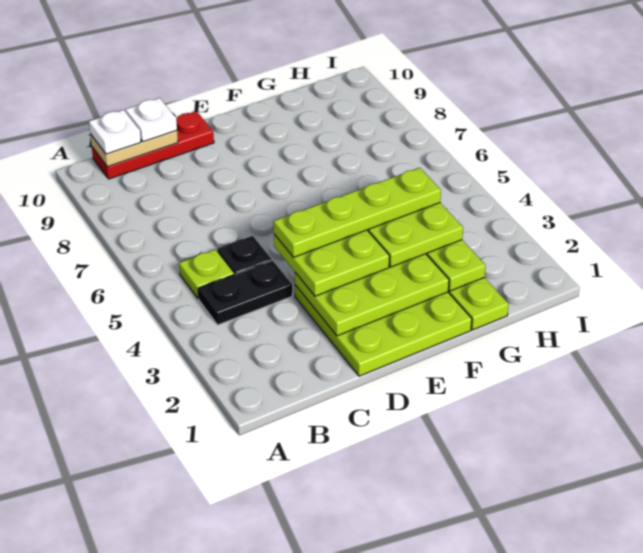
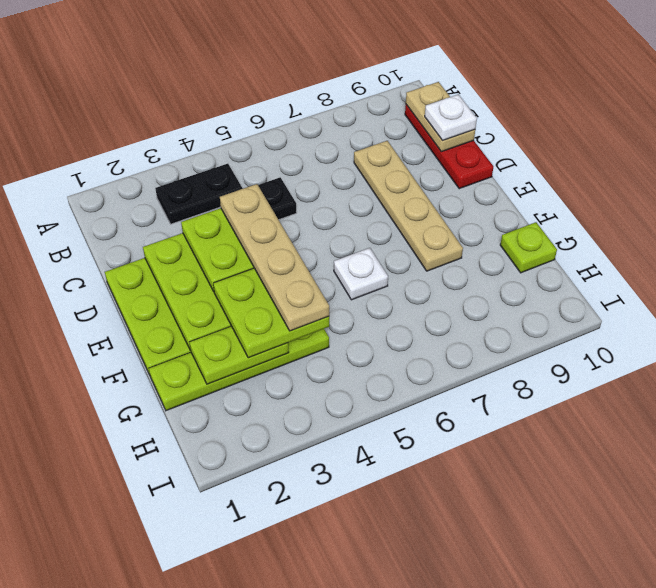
black plate B4:C4 level 1 -> black plate B3:B4 level 1
lime plate B5 level 1 -> lime plate G10 level 1
white plate B10 level 3 -> white plate F6 level 1
none -> tan plate C8:F8 level 1
lime plate D4:G4 level 4 -> tan plate D4:G4 level 4

